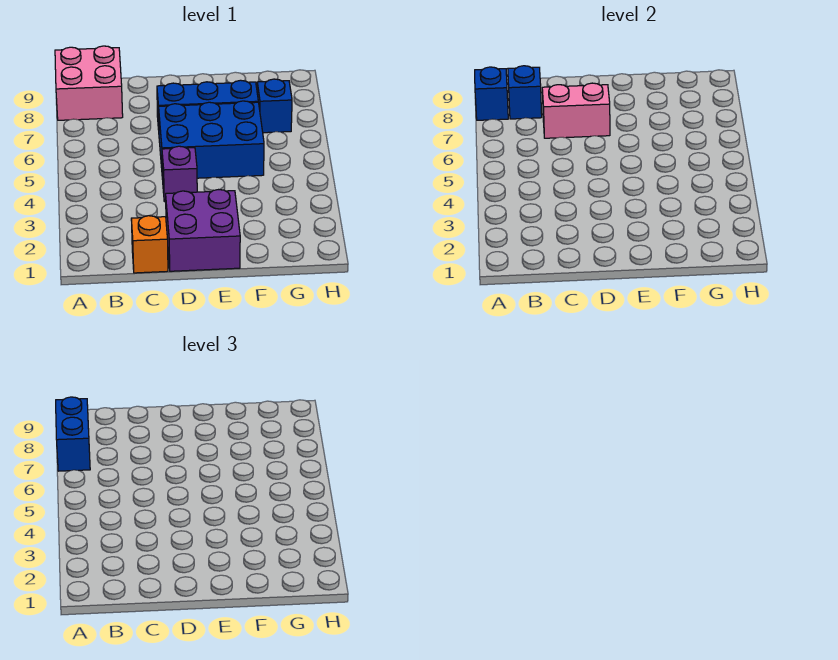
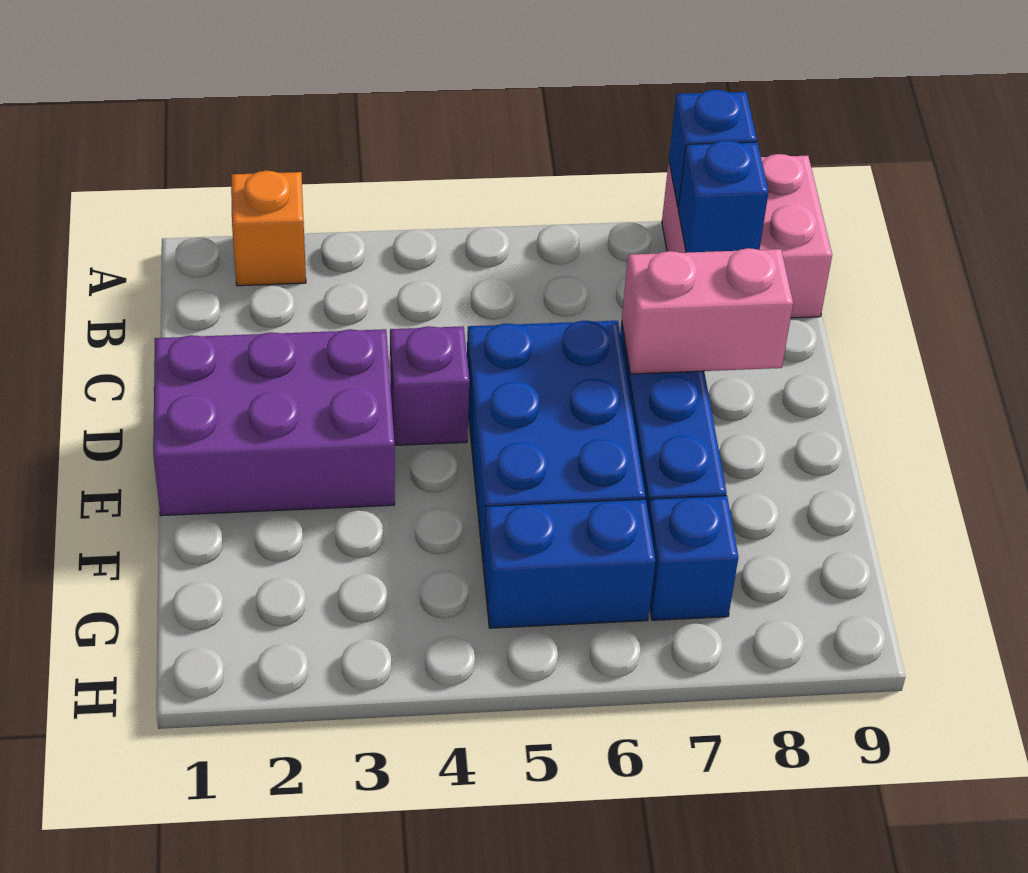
blue brick A7:A8 level 3 -> blue brick G5:G6 level 1
orange brick C1 level 1 -> orange brick A2 level 1
pink brick C7:D7 level 2 -> pink brick D7:D8 level 2
purple brick D1:E2 level 1 -> purple brick D1:E3 level 1

